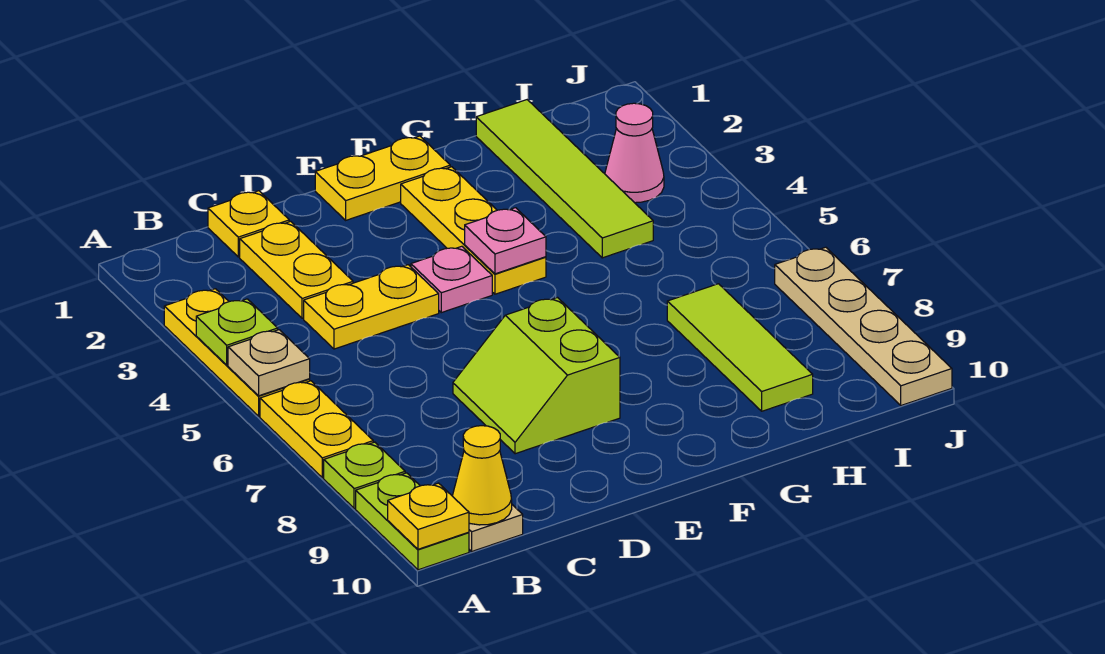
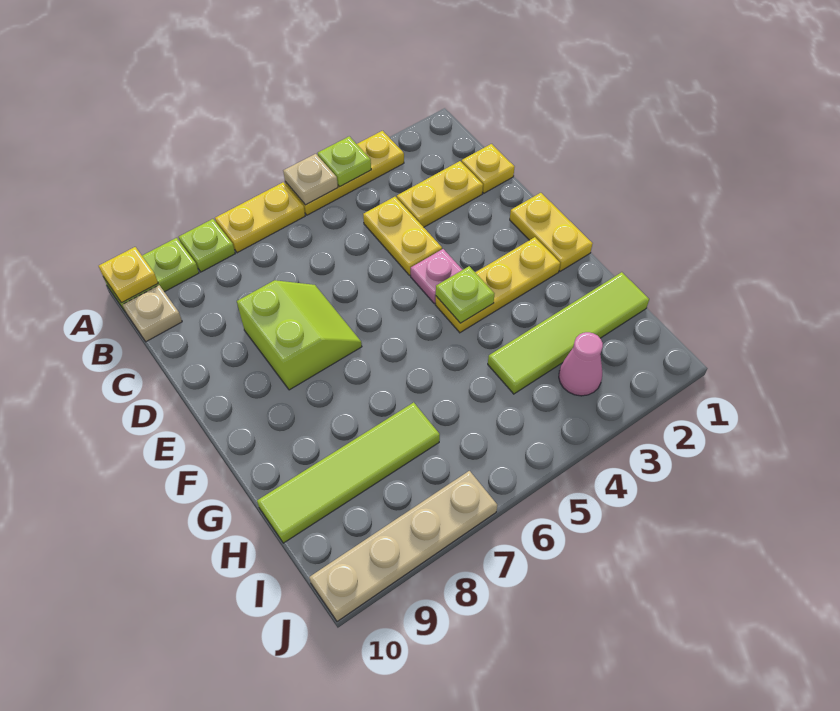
yellow cone B10 level 2 -> none
lime slope D7:E8 level 1 top E -> lime slope D7:E8 level 1 top 8
pink plate F4 level 2 -> lime plate F4 level 2
lime tile H7:H9 level 1 -> lime tile H7:H10 level 1

